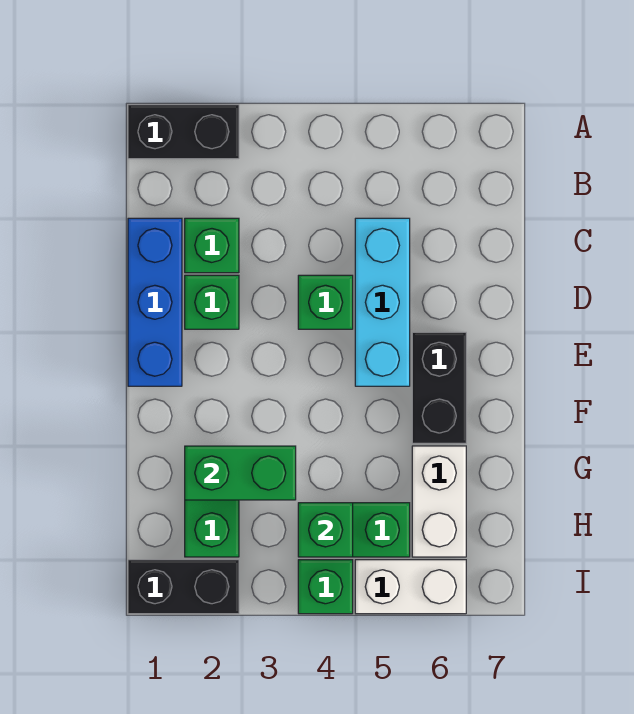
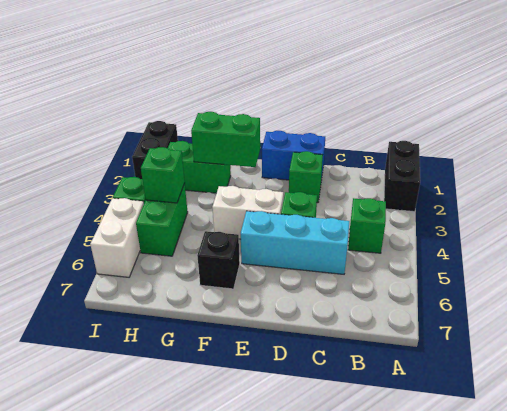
blue brick C1:E1 level 1 -> blue brick D1:E1 level 1
green brick C2 level 1 -> green brick B4 level 1
black brick E6:F6 level 1 -> black brick F6 level 1
green brick G2:G3 level 2 -> green brick F2:G2 level 2
white brick G6:H6 level 1 -> white brick E4:F4 level 1

